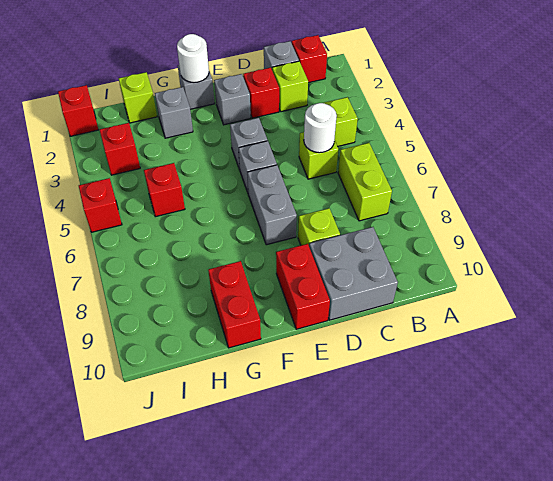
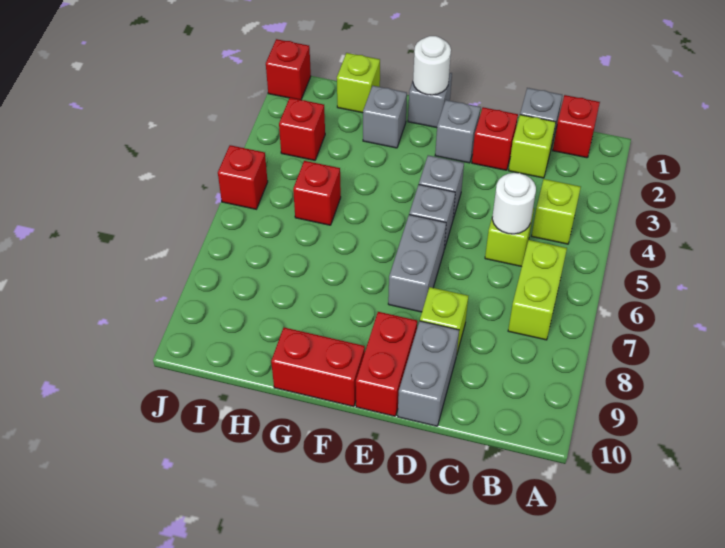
grey brick C9:D10 level 1 -> grey brick D9:D10 level 1
red brick G9:G10 level 1 -> red brick F10:G10 level 1

